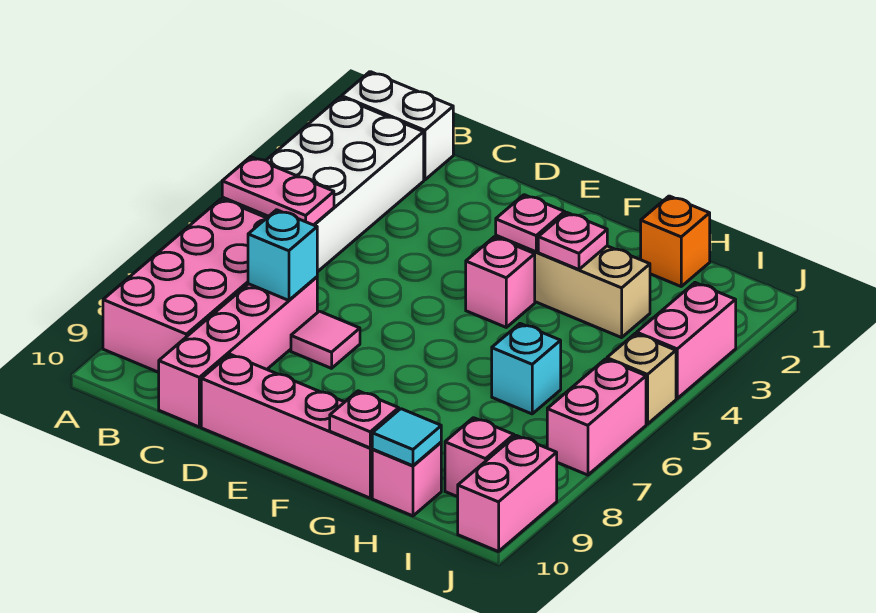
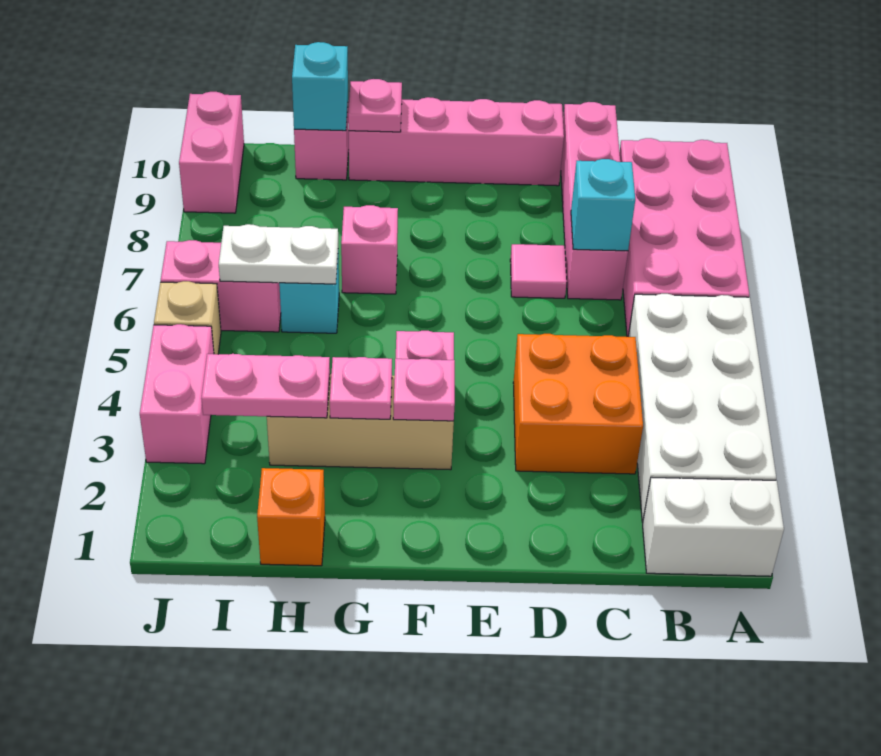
pink plate A5:B5 level 2 -> pink plate H3:I3 level 2
none -> orange brick C3:D4 level 1
none -> white plate H6:I6 level 2
cyan tile H10 level 2 -> cyan brick H10 level 2
pink brick I9 level 1 -> pink brick G7 level 1
pink brick J6:J7 level 1 -> pink brick I6:J6 level 1

